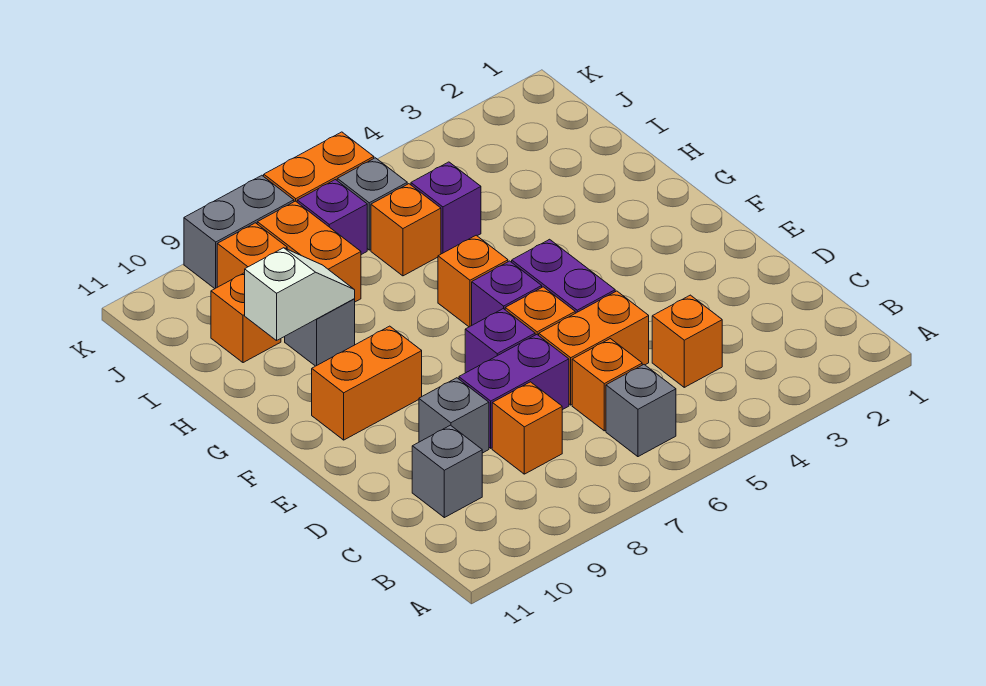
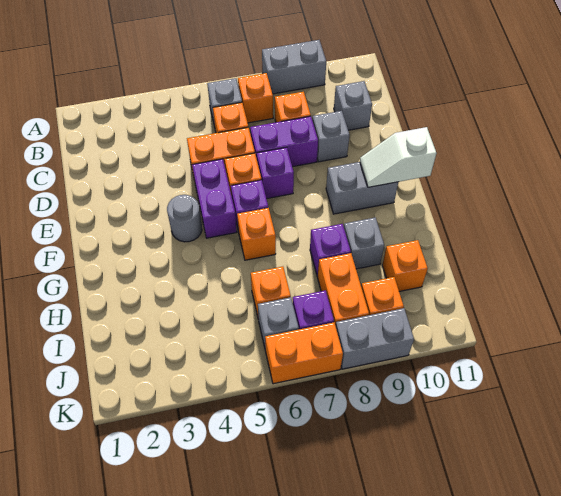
none -> grey brick A8:A9 level 1
orange brick C4 level 1 -> orange brick B7 level 1
none -> grey round brick F4 level 1
orange brick F9:F10 level 1 -> grey brick F9:F10 level 1
white slope H9:H10 level 2 top 10 -> white slope F10:F11 level 2 top 11
purple brick I5 level 1 -> purple brick H8 level 1

